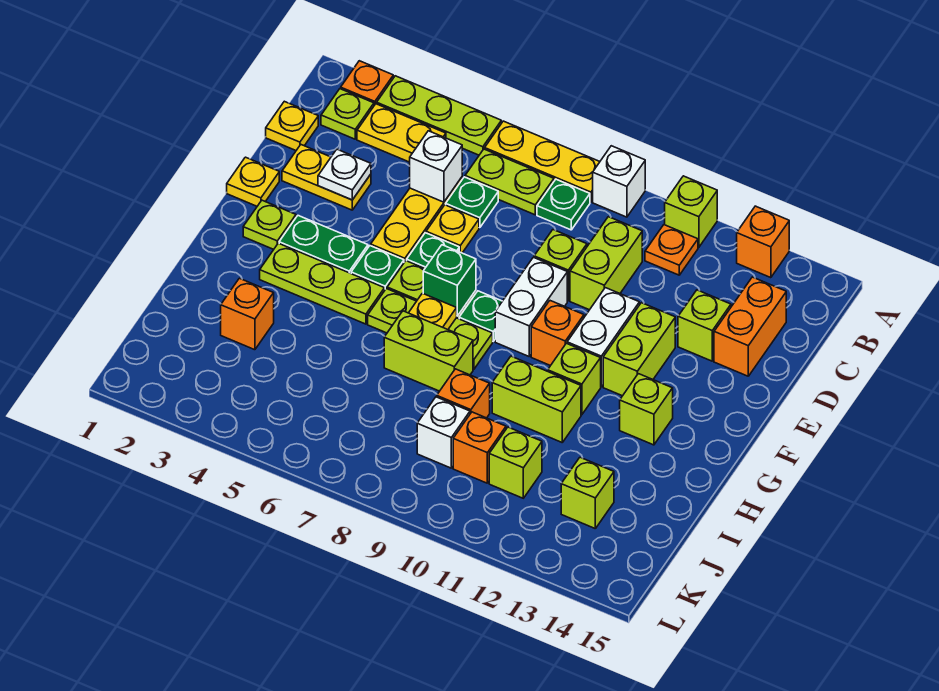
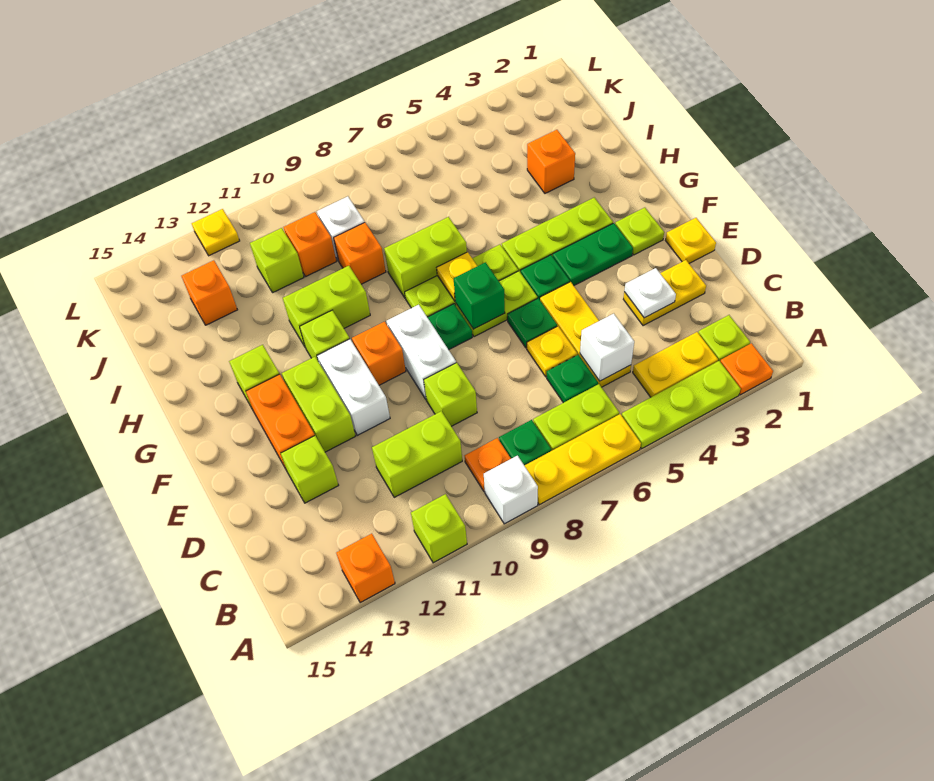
orange plate B11 level 1 -> orange plate B9 level 1
yellow plate C1 level 1 -> yellow plate L12 level 1
lime brick C10:D10 level 1 -> lime brick C10:C11 level 1
orange brick C14:D14 level 1 -> orange brick E13:F13 level 1
lime brick J13 level 1 -> orange brick J13 level 1

